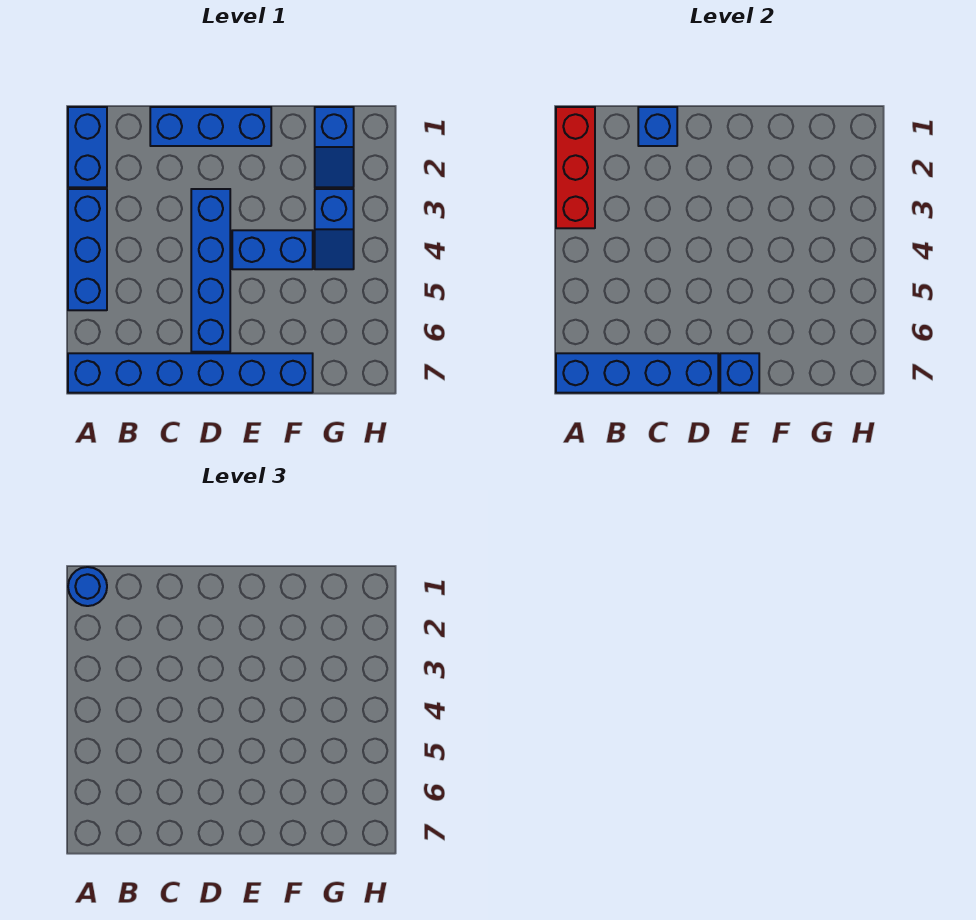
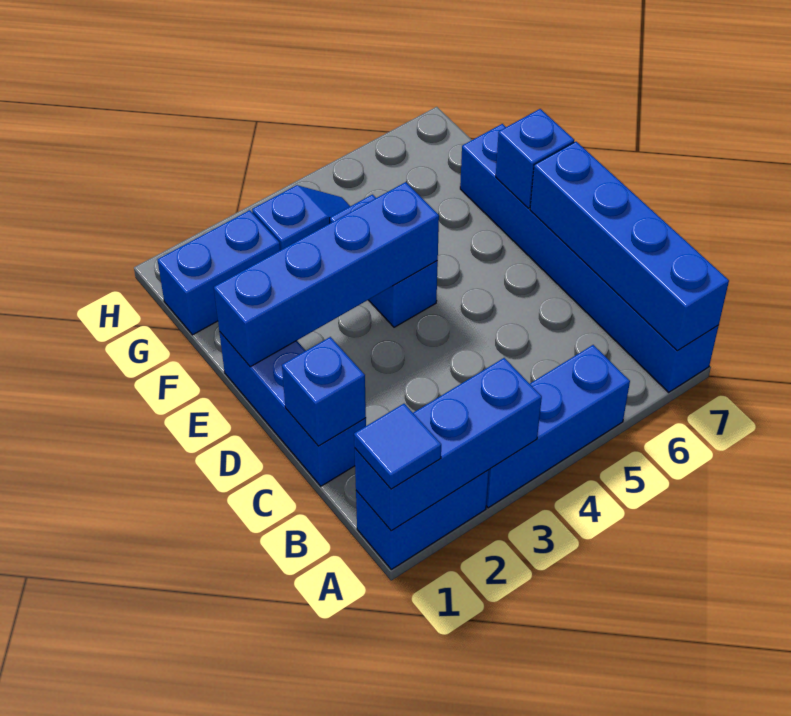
red brick A1:A3 level 2 -> blue brick A1:A3 level 2
blue round brick A1 level 3 -> blue tile A1 level 3
blue brick D3:D6 level 1 -> blue brick E1:E4 level 2
blue slope G1:G2 level 1 top 1 -> blue brick G1:G2 level 1

